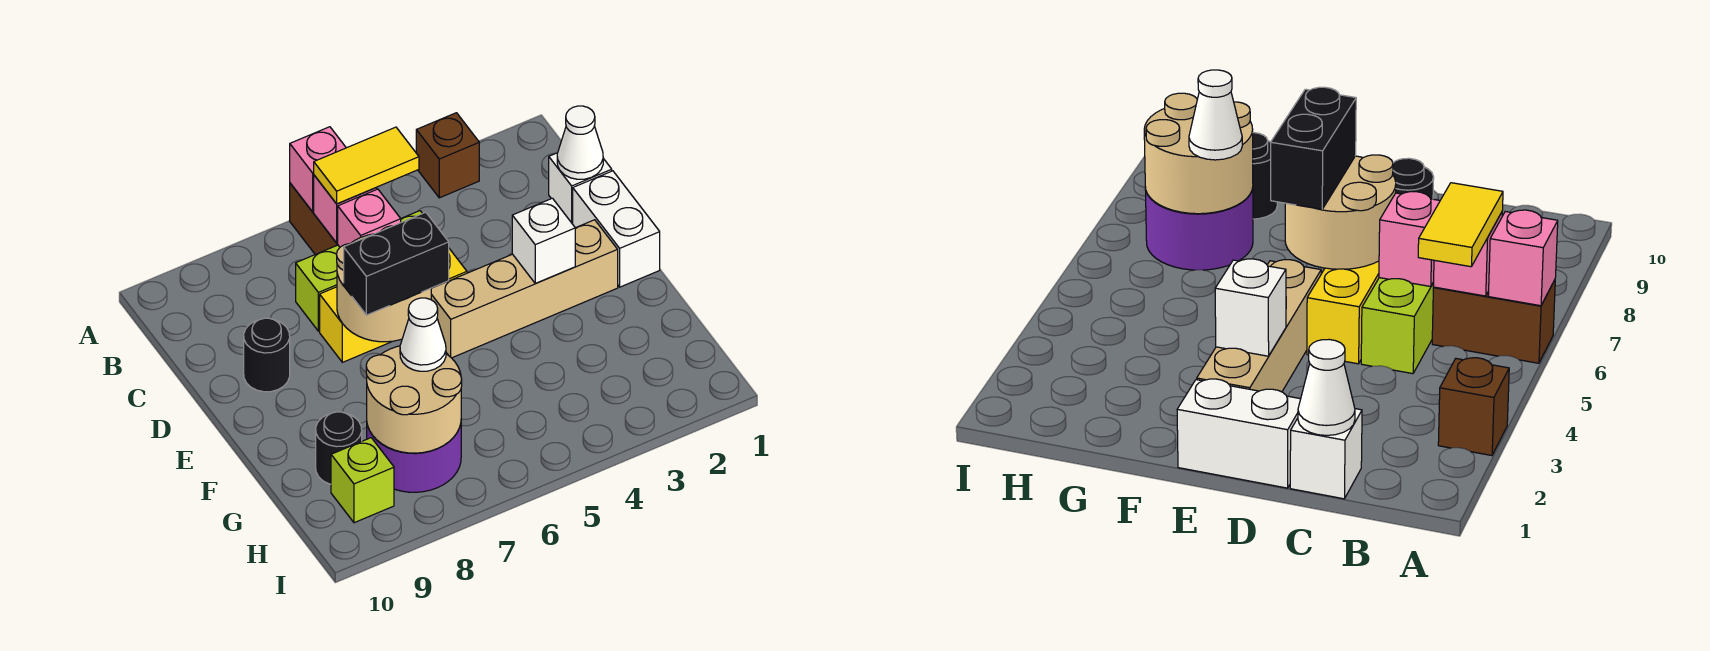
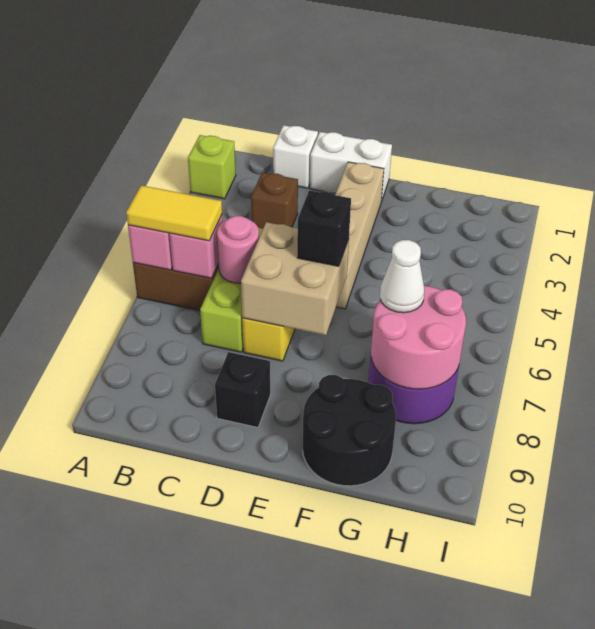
brown brick A3 level 1 -> brown brick C3 level 1
yellow tile B5:B6 level 3 -> yellow tile A6:B6 level 3
white cone C1 level 2 -> none
pink brick C6 level 2 -> pink round brick C6 level 2
tan round brick D6:E7 level 2 -> tan brick D6:E7 level 2
black round brick D9 level 1 -> black brick D9 level 1
white brick E3 level 2 -> none
black brick E6:E7 level 3 -> black brick E6 level 3
tan round brick G7:H8 level 2 -> pink round brick G7:H8 level 2
black round brick G9 level 1 -> black round brick F9:G10 level 1
lime brick H9 level 1 -> lime brick A2 level 1

